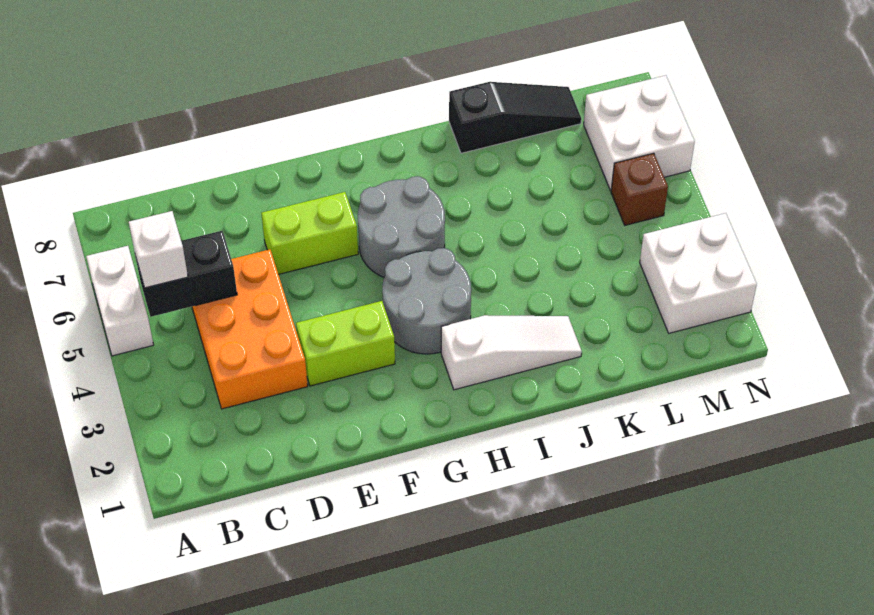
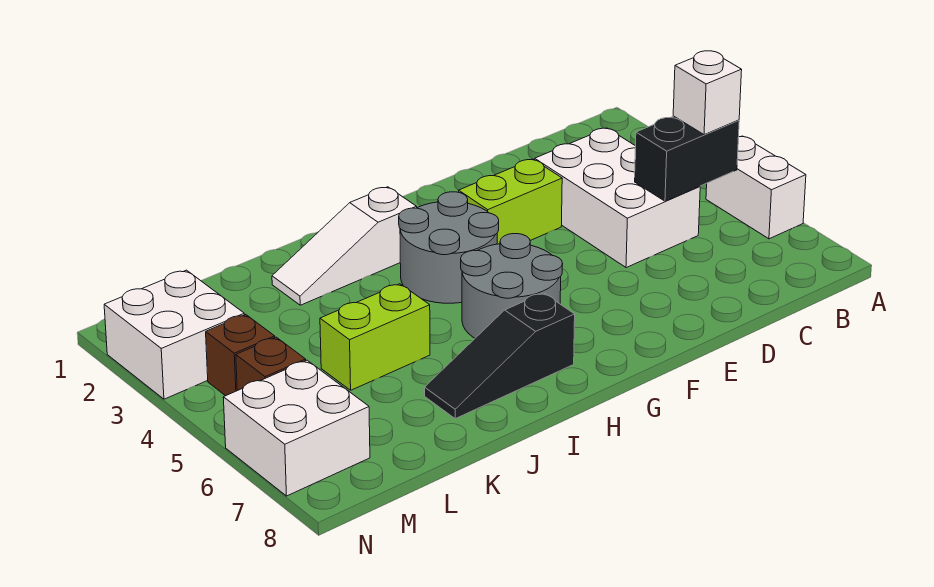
orange brick C3:D5 level 1 -> white brick C3:D5 level 1
lime brick E6:F6 level 1 -> lime brick J5:K5 level 1
black slope J8:L8 level 1 top J -> black slope H7:J7 level 1 top H
none -> brown brick M4 level 1

